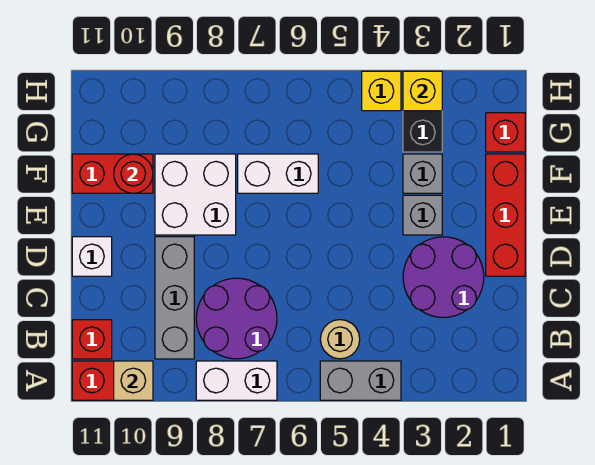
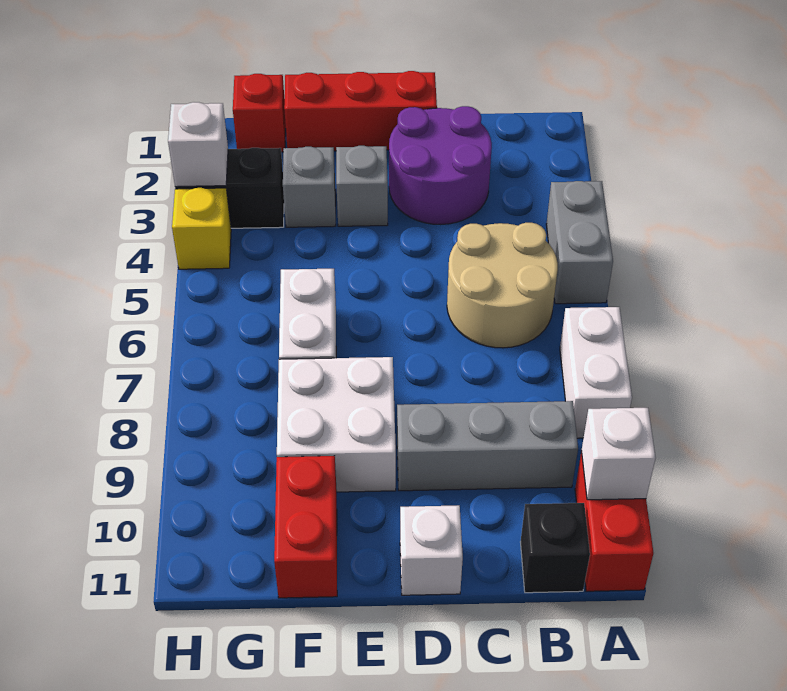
tan brick A10 level 2 -> white brick A10 level 2
tan round brick B5 level 1 -> tan round brick B5:C6 level 1
purple round brick B7:C8 level 1 -> none
red brick B11 level 1 -> black brick B11 level 1
red round brick F10 level 2 -> none
yellow brick H3 level 2 -> white brick H3 level 2

